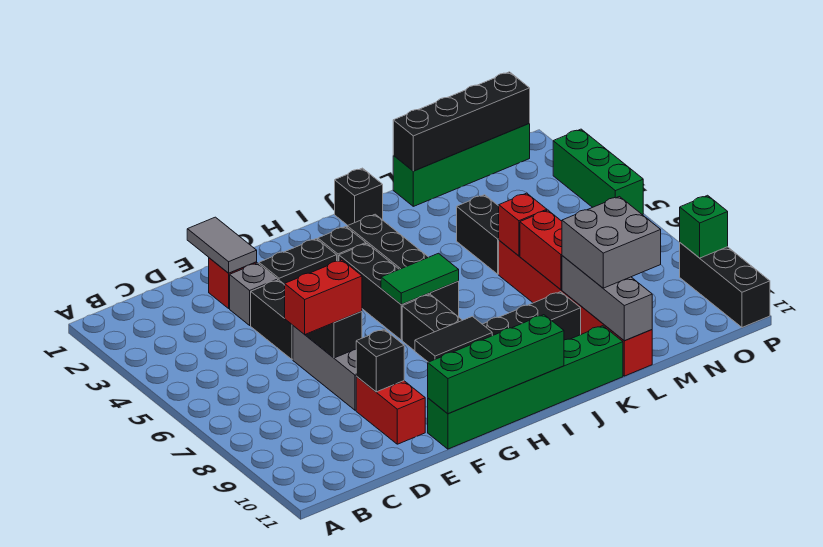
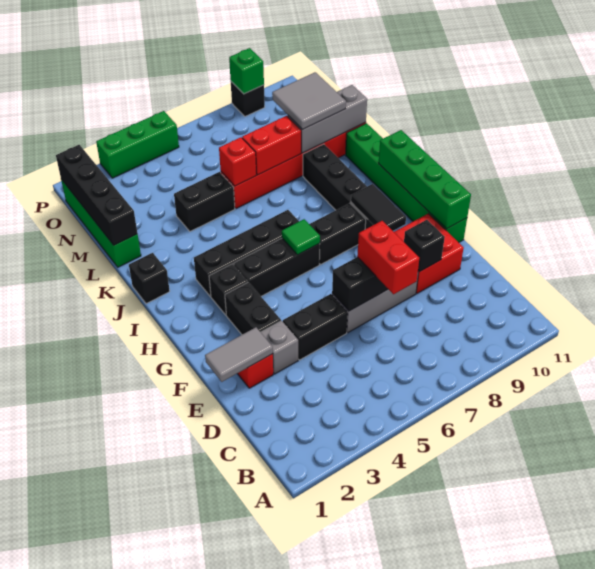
red brick E9:E10 level 1 -> red brick E9:F10 level 1
green tile H6:I6 level 2 -> green tile H6 level 2
grey brick L9:M10 level 3 -> grey tile L9:M10 level 3
black brick P9:P11 level 1 -> black brick P9 level 1

